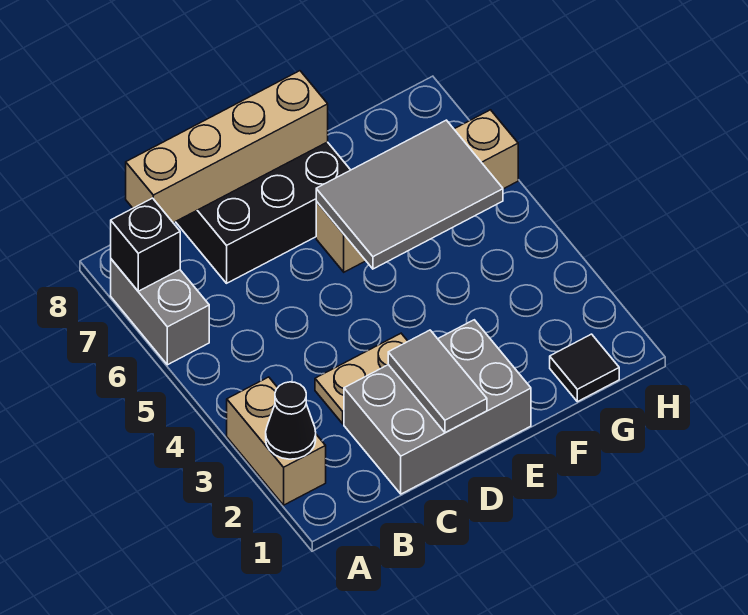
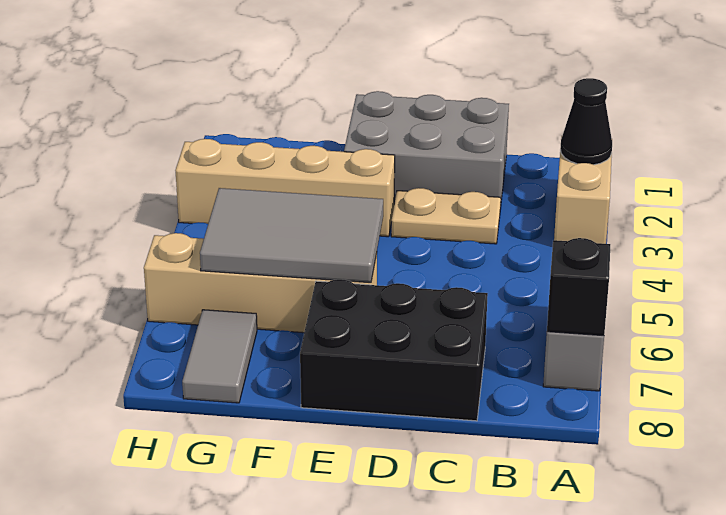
tan brick B8:E8 level 2 -> tan brick E3:H3 level 1
grey tile D1:D2 level 2 -> grey tile G7:G8 level 1
black tile G1 level 1 -> none

